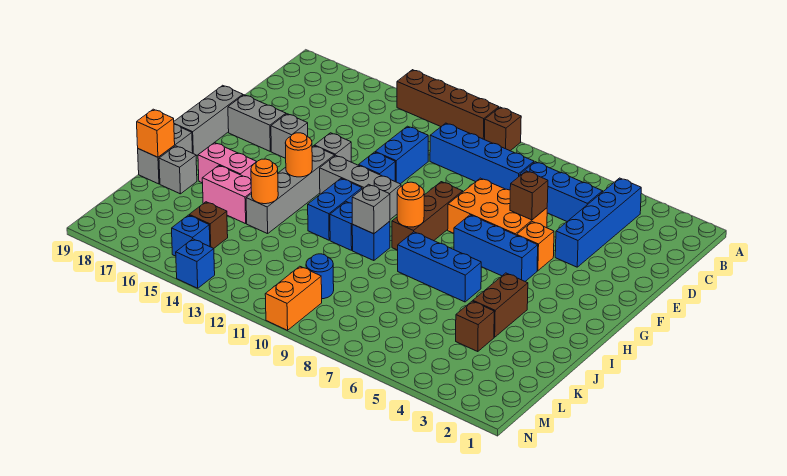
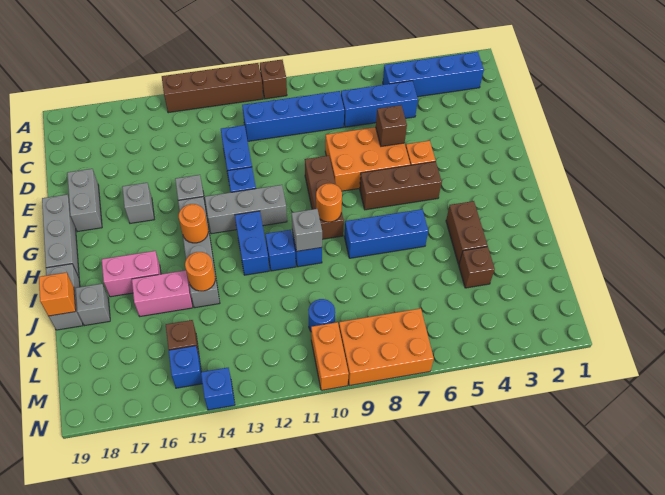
blue brick B4:E4 level 1 -> blue brick B2:B5 level 1
grey brick F17:F18 level 1 -> grey brick E18:F18 level 1
blue brick G5:G7 level 1 -> brown brick G5:G7 level 1
none -> orange brick M7:N9 level 1

